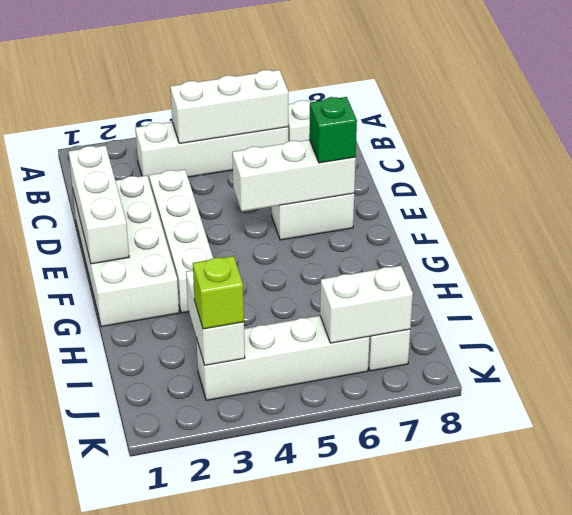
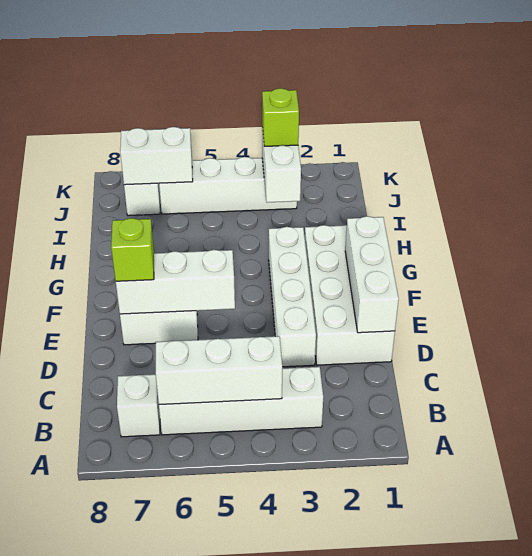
green brick E7 level 3 -> lime brick E7 level 3

